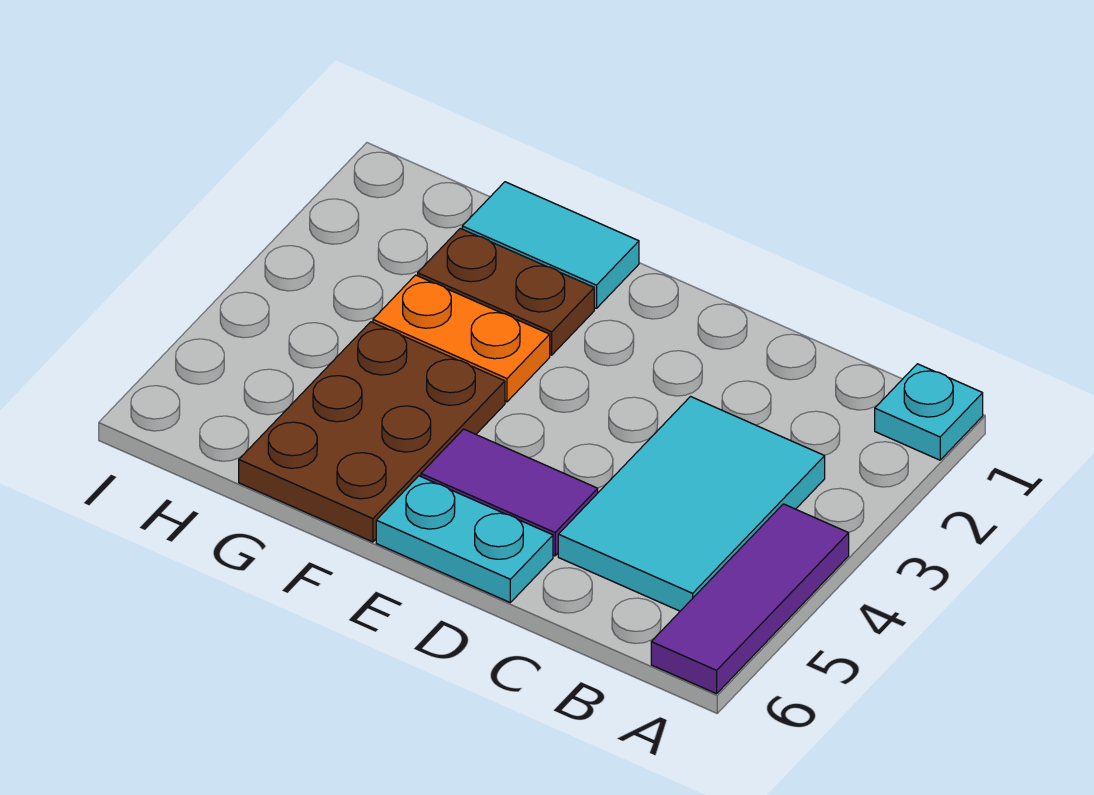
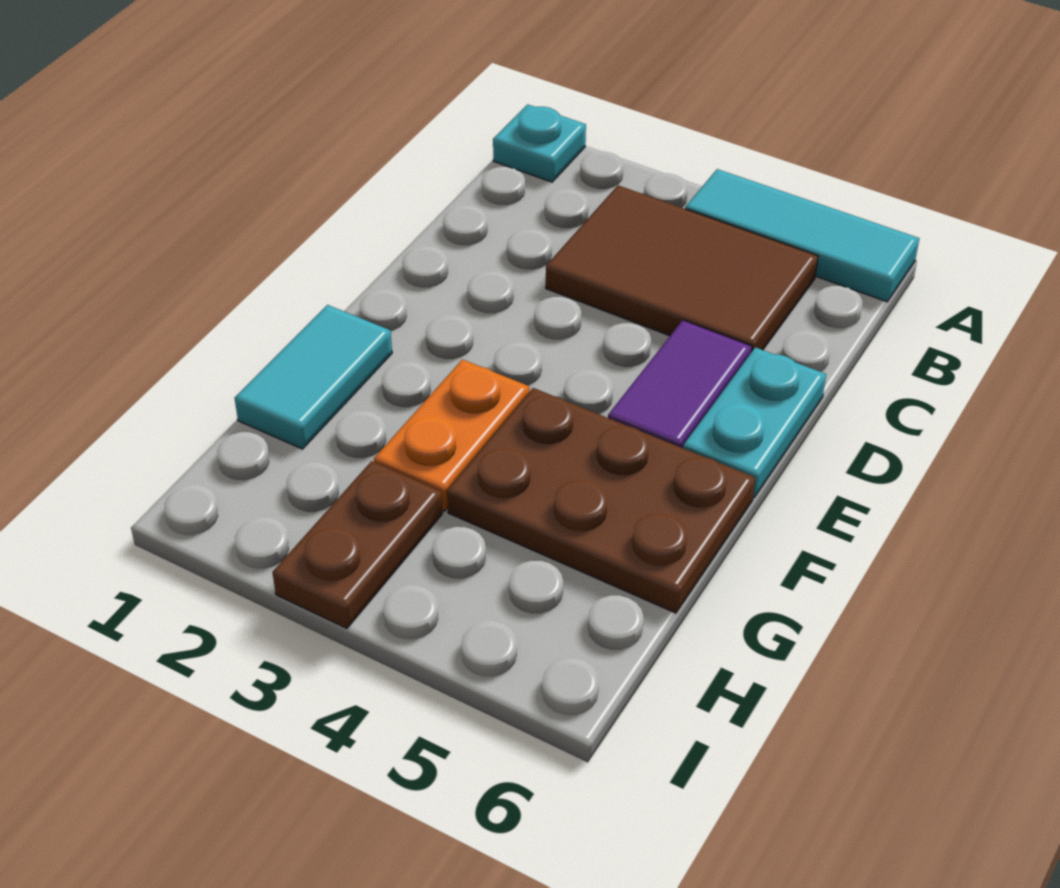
purple tile A4:A6 level 1 -> cyan tile A4:A6 level 1
cyan tile B3:C5 level 1 -> brown tile B3:C5 level 1
brown plate F2:G2 level 1 -> brown plate H3:I3 level 1

